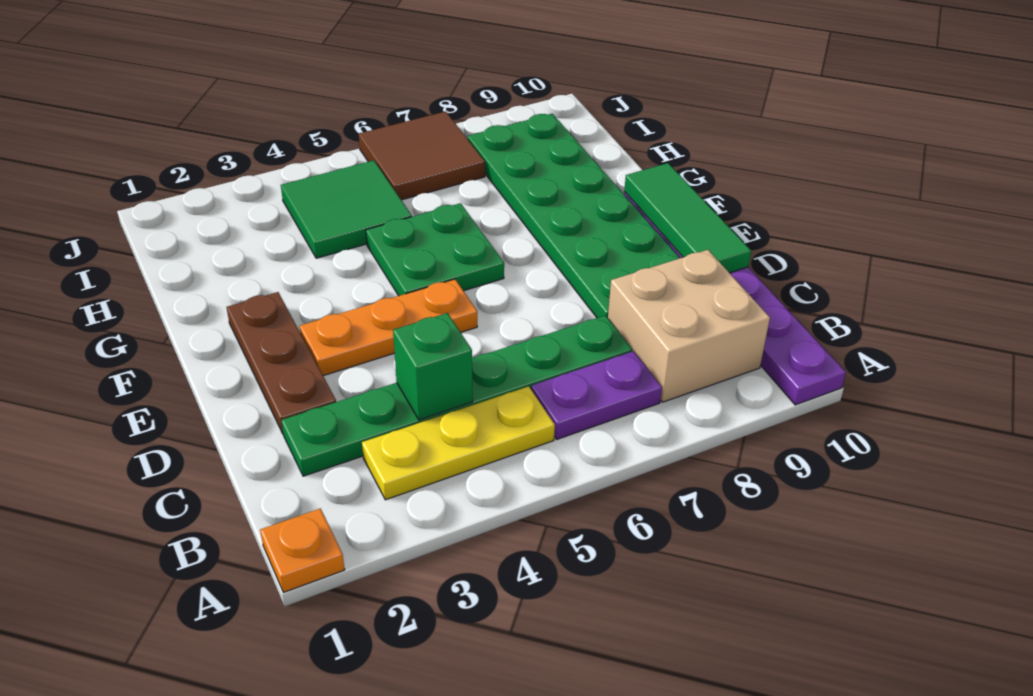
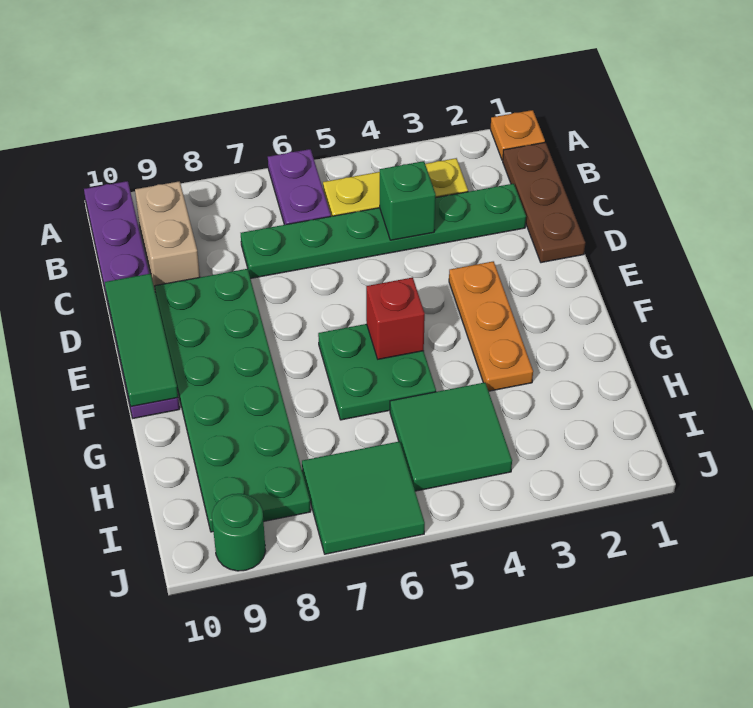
purple plate B6:B7 level 1 -> purple plate A6:B6 level 1
tan brick B8:C9 level 1 -> tan brick B9:C9 level 1
brown plate D2:F2 level 1 -> brown plate B1:D1 level 1
orange plate E3:E5 level 1 -> orange plate E3:G3 level 1
none -> red brick F5 level 2
brown tile I6:J7 level 1 -> green tile I6:J7 level 1
none -> green round brick J9 level 1

